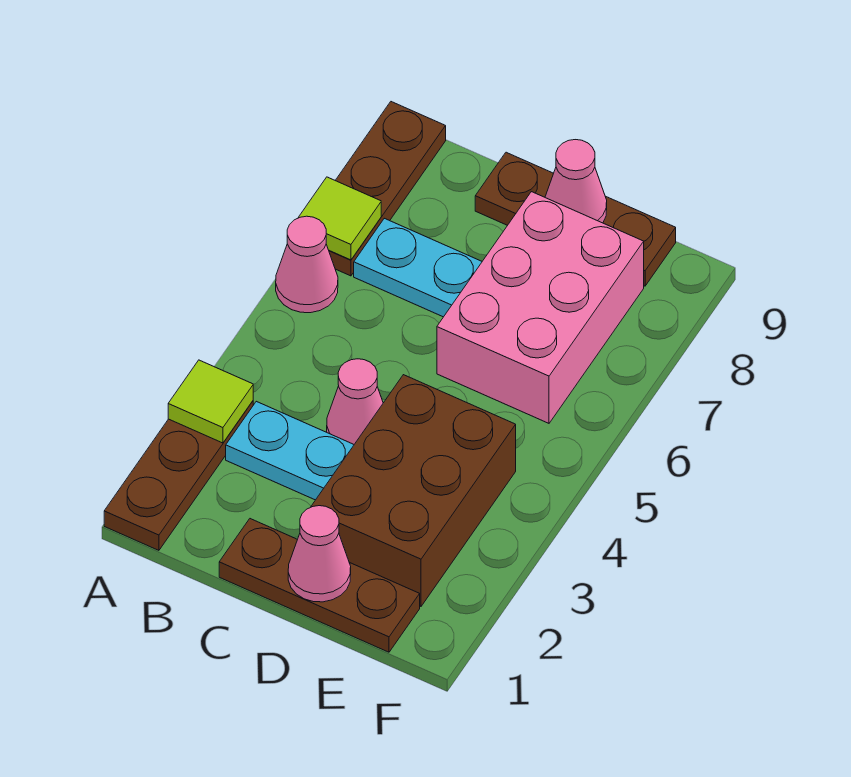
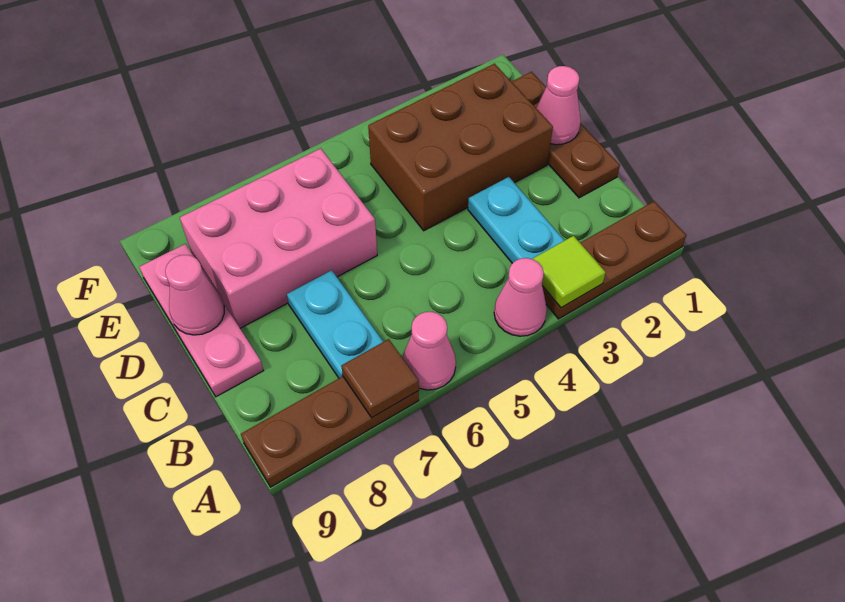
lime tile A7 level 2 -> brown tile A7 level 2
pink cone C4 level 1 -> pink cone A4 level 1
brown plate C9:E9 level 1 -> pink plate C9:E9 level 1

